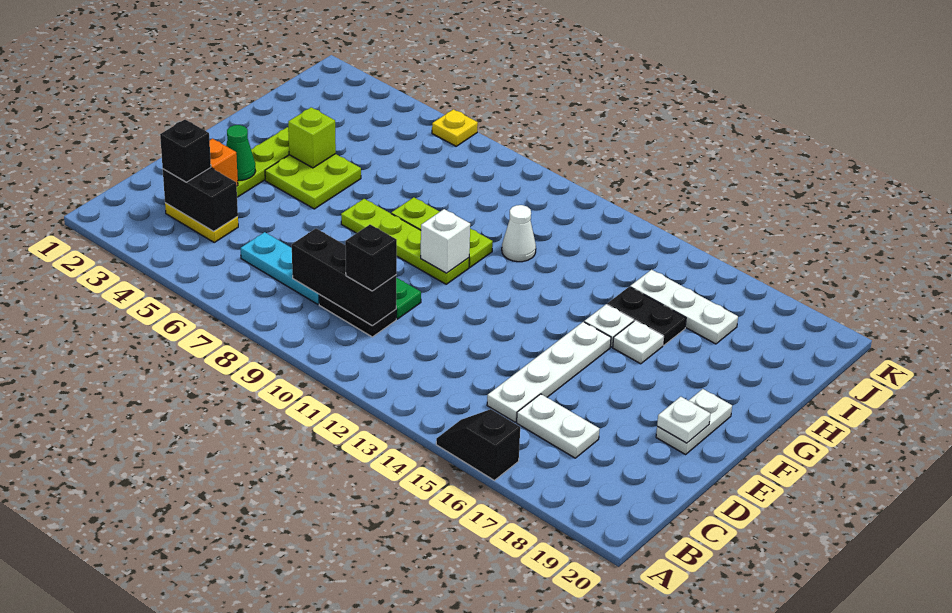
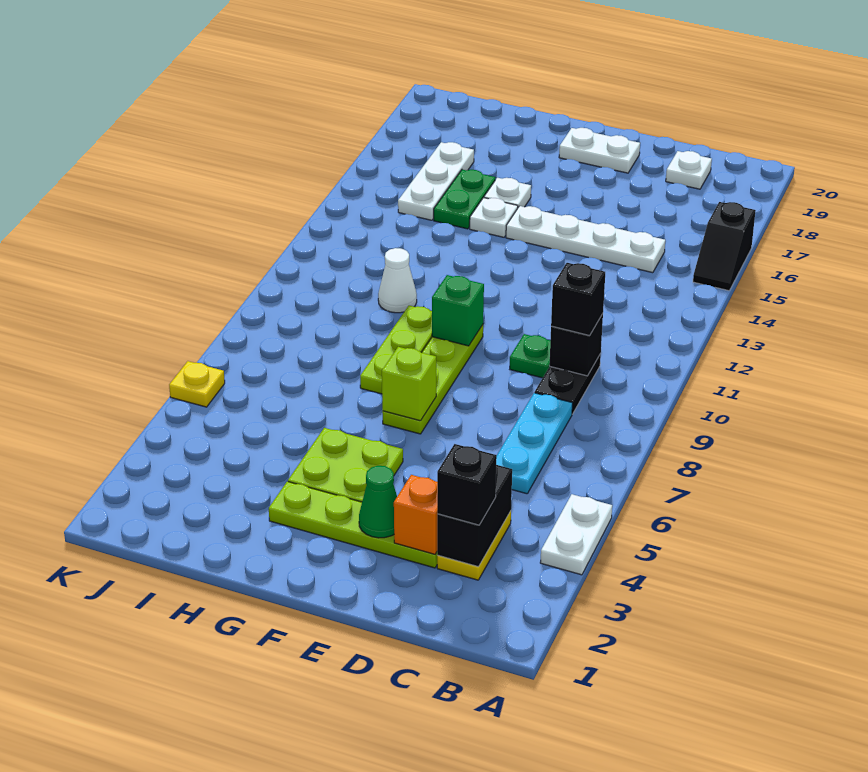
black brick C8:C10 level 2 -> black brick C10 level 2
white plate C16:C17 level 1 -> white plate A4:A5 level 1
white plate E19 level 2 -> white plate C19 level 1
white brick F10 level 2 -> green brick F10 level 2
lime brick G4 level 2 -> lime brick F7 level 2
black plate H15:H16 level 1 -> green plate H15:H16 level 1

